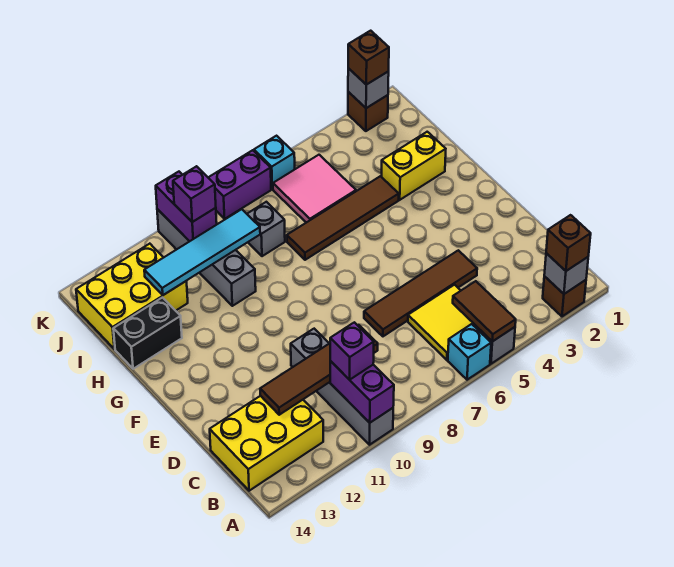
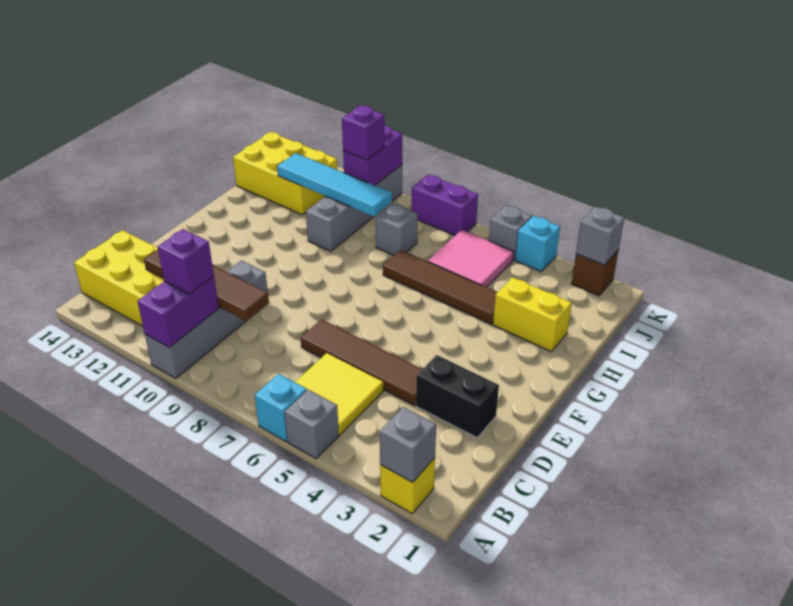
brown brick A2 level 1 -> yellow brick A2 level 1
brown brick A2 level 3 -> none
brown tile A5:B5 level 2 -> none
black brick H13:H14 level 1 -> black brick D2:D3 level 1
brown brick K2 level 3 -> none
none -> grey brick K5 level 1
cyan brick K6 level 1 -> cyan brick K4 level 1

